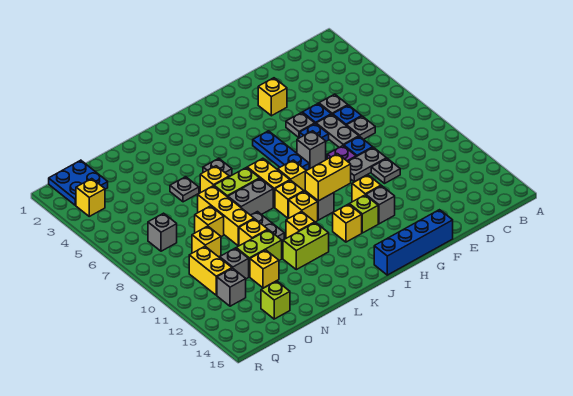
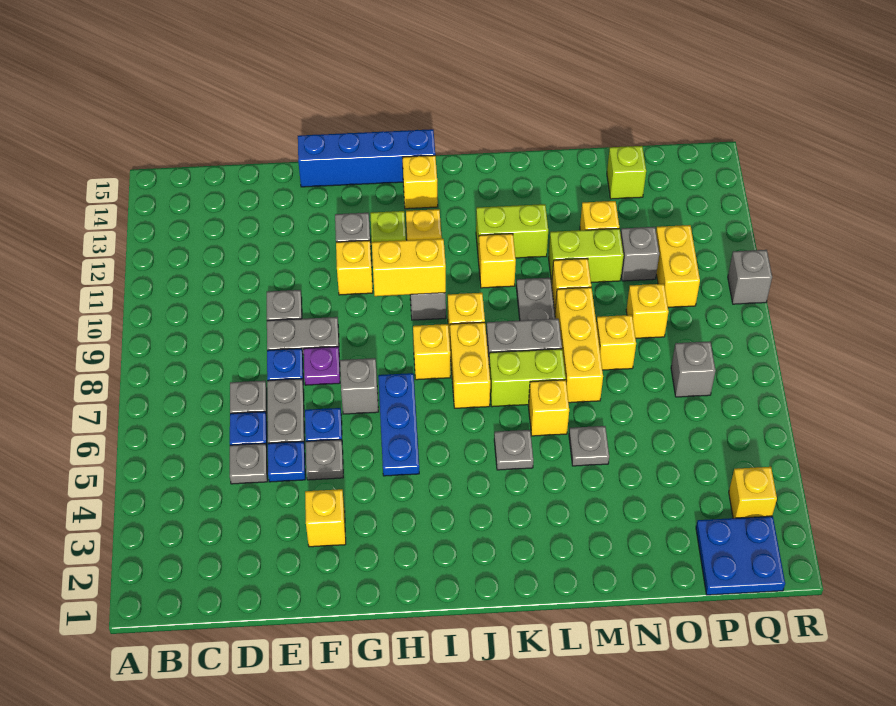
yellow brick J10 level 1 -> yellow brick I14 level 1
grey brick P12 level 1 -> grey brick R10 level 1

